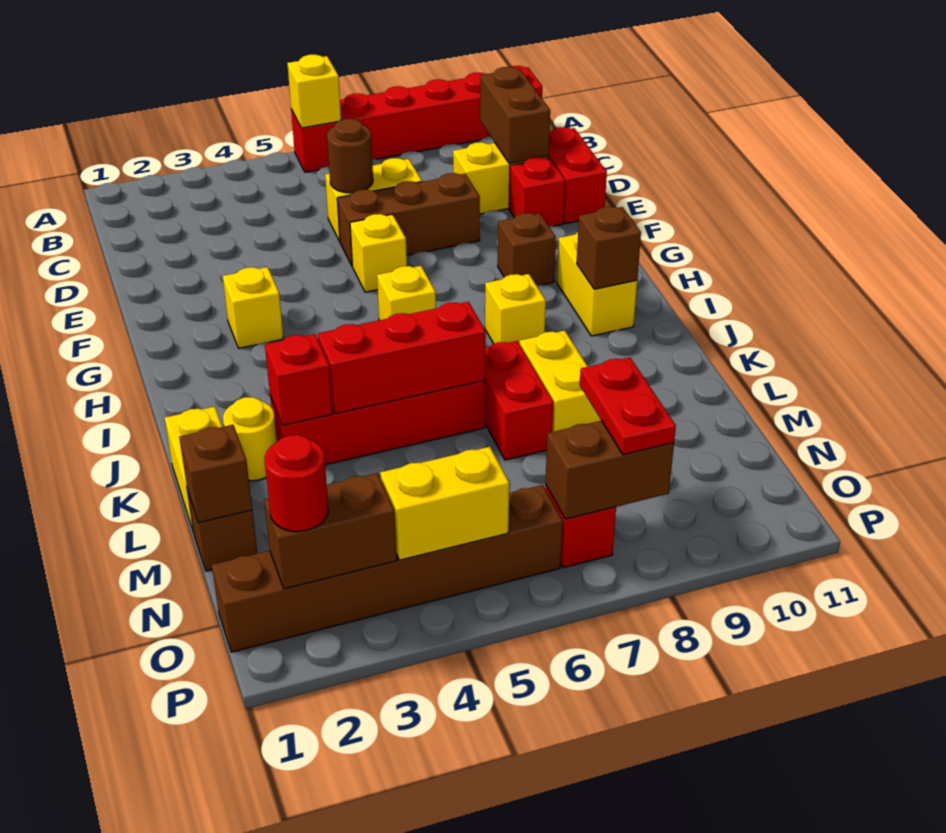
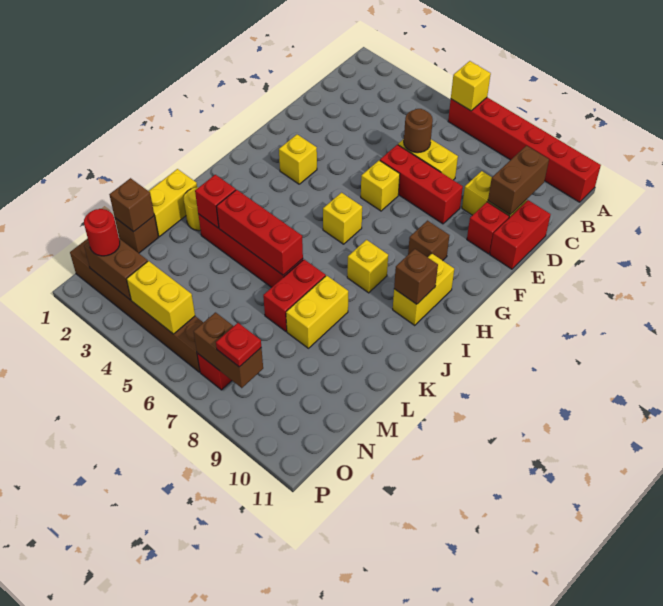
brown brick E6:E8 level 1 -> red brick E6:E8 level 1
red plate N8:O8 level 3 -> red plate O8 level 3

